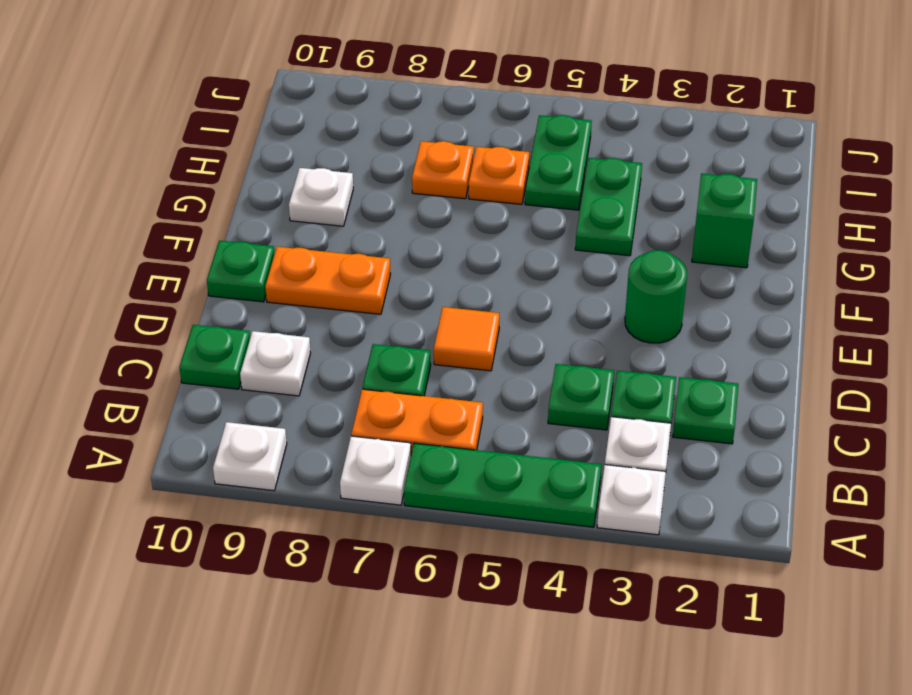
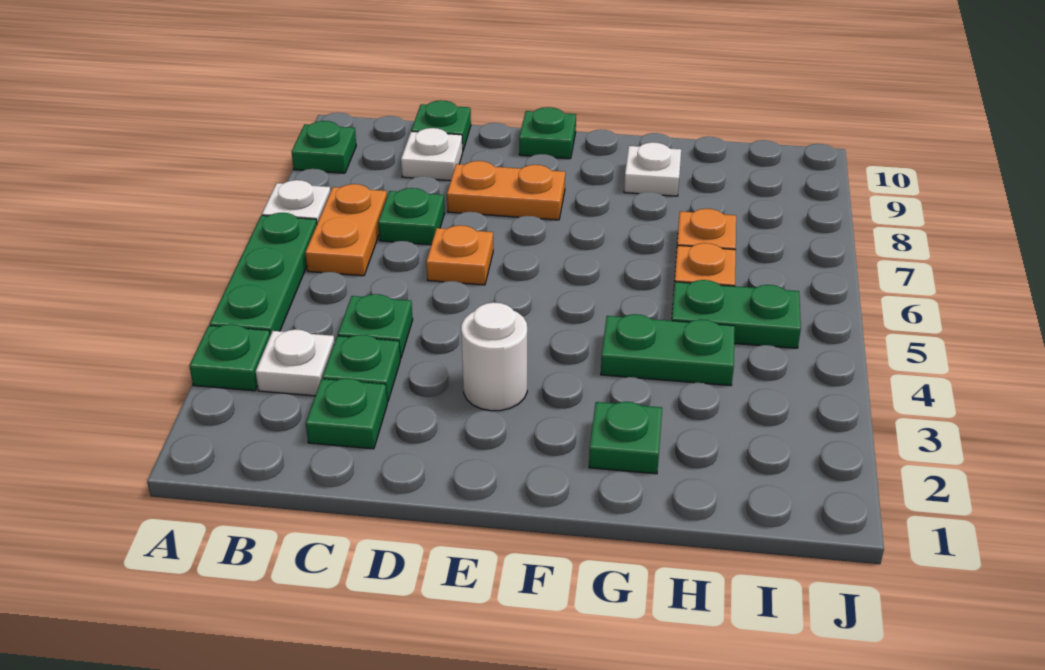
white plate A3 level 1 -> green plate A3 level 1
white plate A9 level 1 -> green plate A9 level 1
orange tile D6 level 1 -> orange plate D6 level 1
green round brick E3 level 1 -> white round brick E3 level 1
orange plate E8:E9 level 1 -> orange plate D8:E8 level 1
green brick G2 level 1 -> green plate G2 level 1

